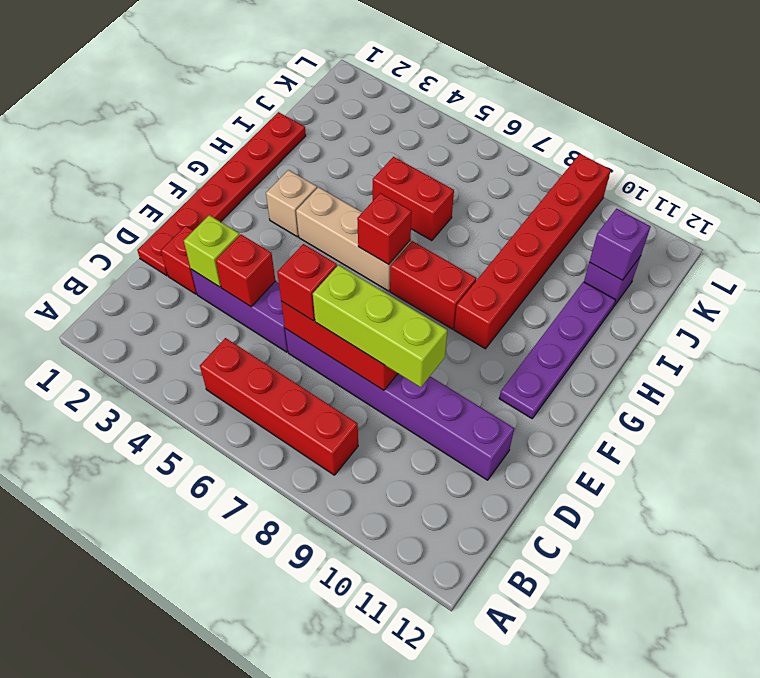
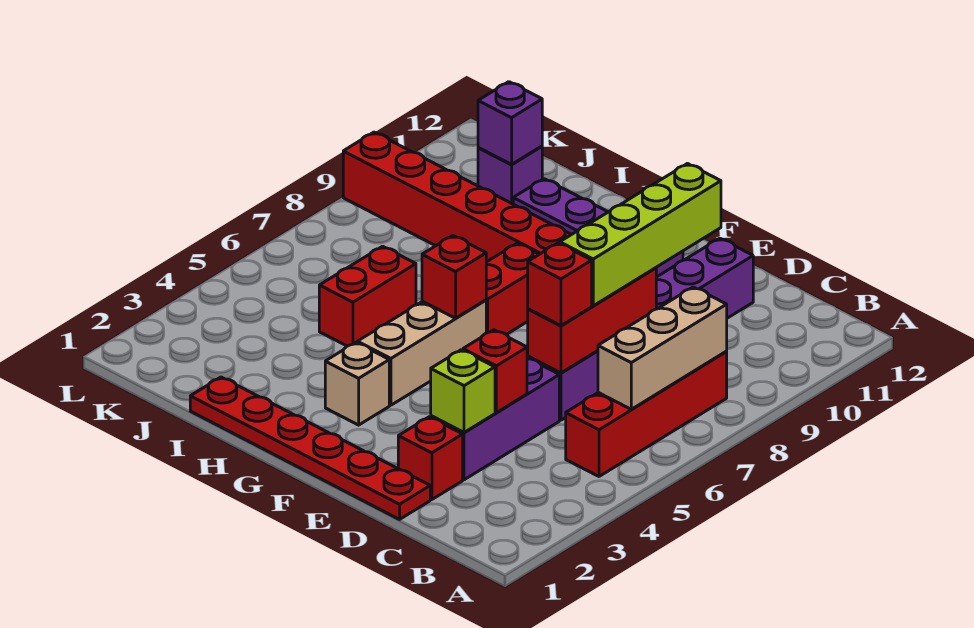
none -> tan brick B6:B8 level 2
lime brick D7:D9 level 3 -> lime brick D7:D10 level 3

